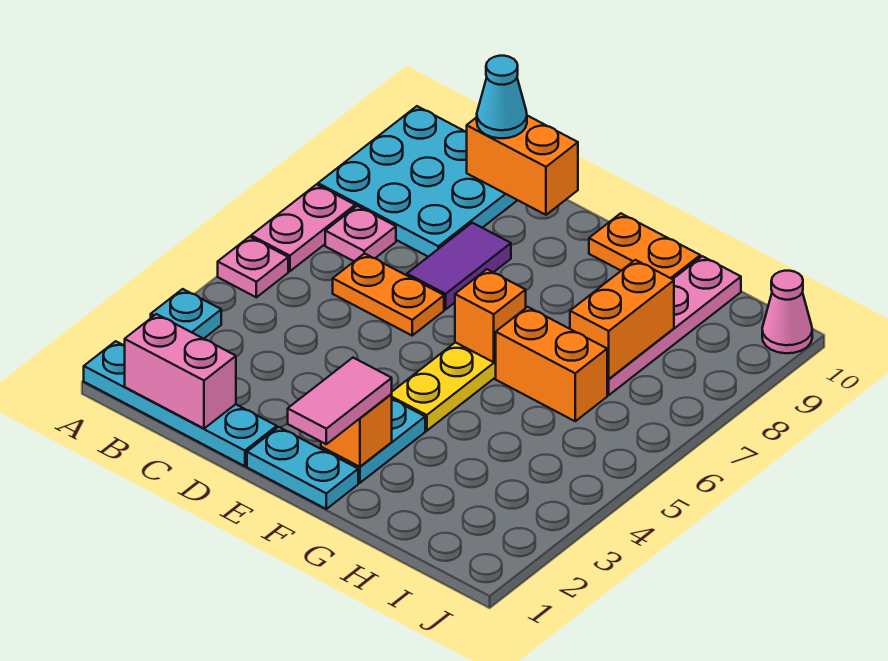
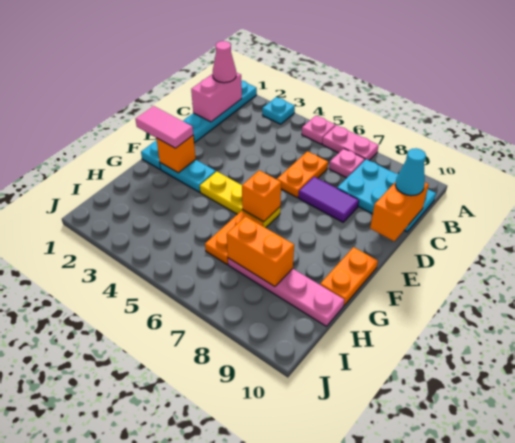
cyan plate A8:C10 level 1 -> cyan plate B8:C10 level 1
orange brick G6:H6 level 1 -> orange plate G6:H6 level 1
pink cone J10 level 1 -> pink cone B1 level 3

